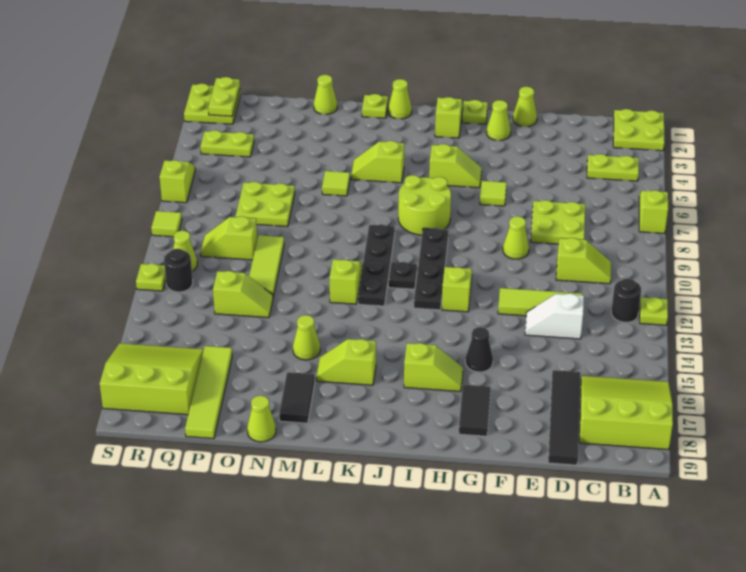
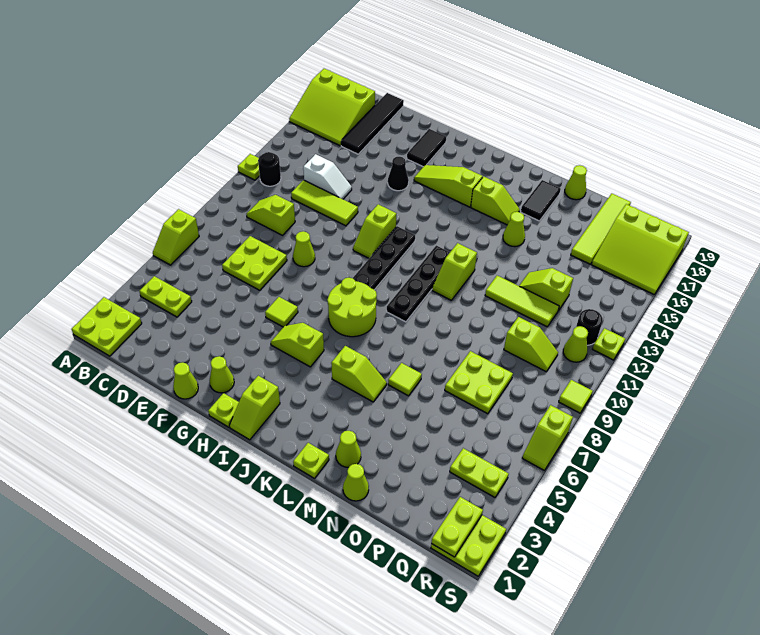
lime slope H16:I16 level 1 top I -> lime slope H16:J16 level 1 top J
black plate J11 level 1 -> none
lime cone K1 level 1 -> lime cone M2 level 1
lime tile O10:O12 level 1 -> lime tile N12:P12 level 1

